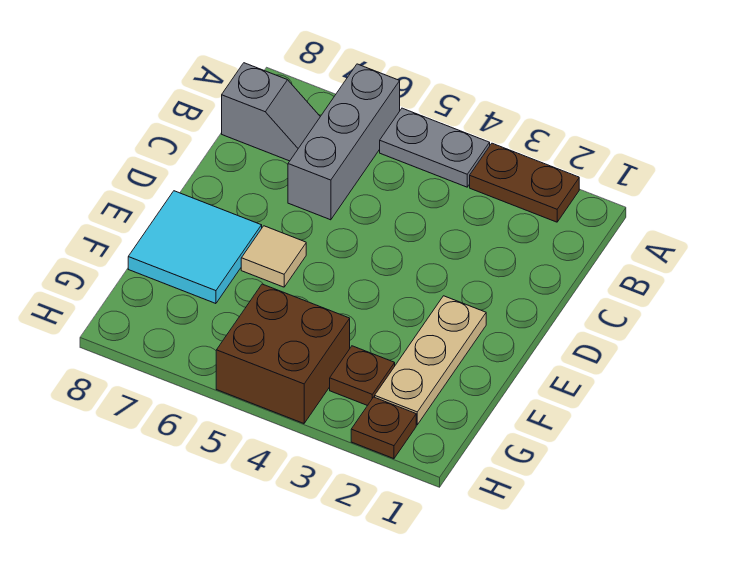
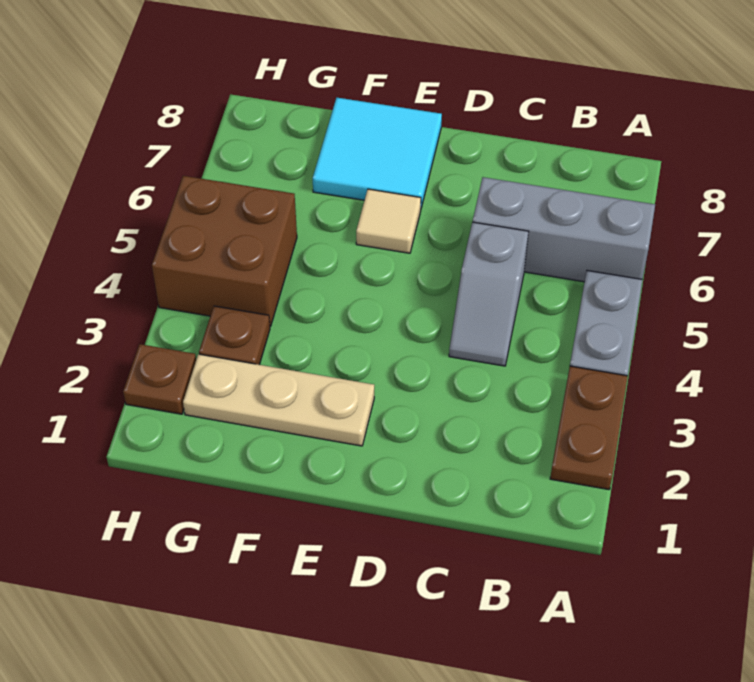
grey slope B7:B8 level 1 top 8 -> grey slope C4:C5 level 1 top 5

